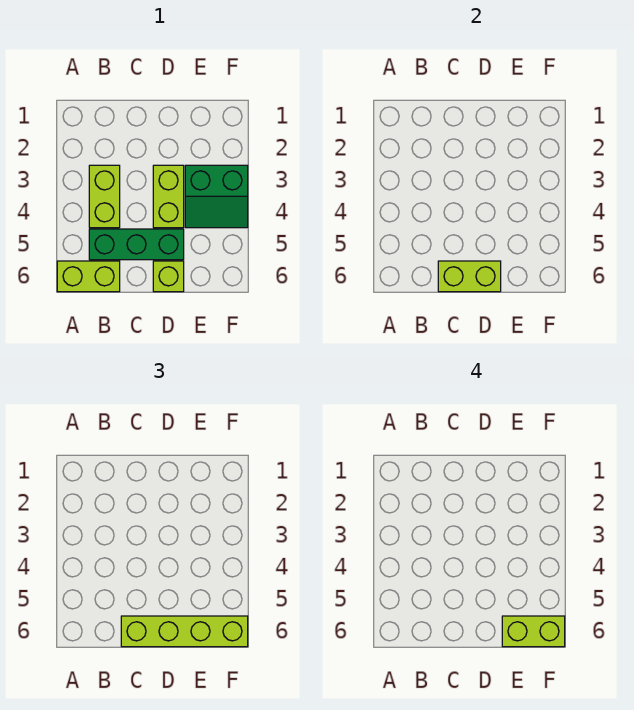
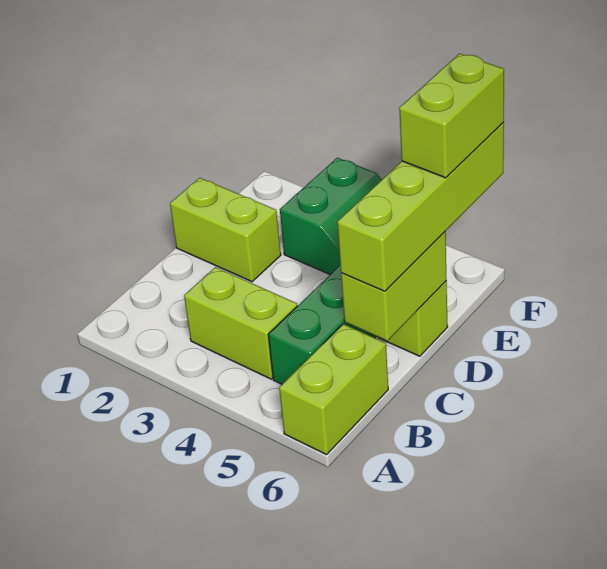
lime brick D3:D4 level 1 -> lime brick D1:D2 level 1

